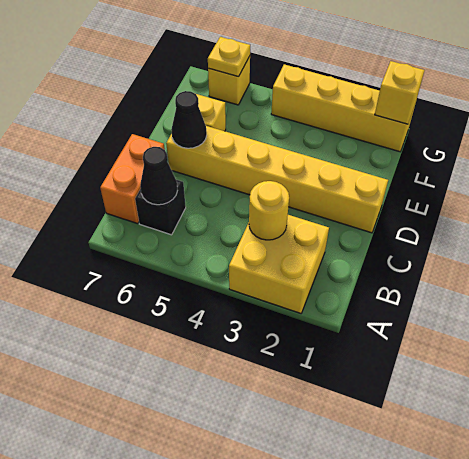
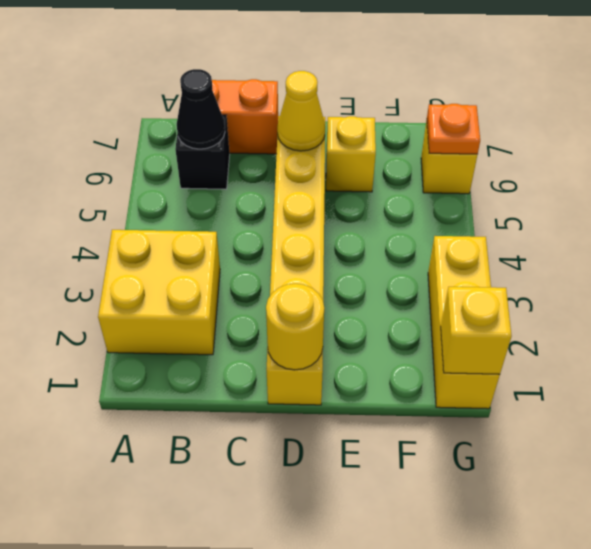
yellow round brick B3 level 2 -> yellow round brick D1 level 2
black cone D6 level 2 -> yellow cone D6 level 2
yellow brick G1:G4 level 1 -> yellow brick G1:G3 level 1
yellow plate G6 level 2 -> orange plate G6 level 2

